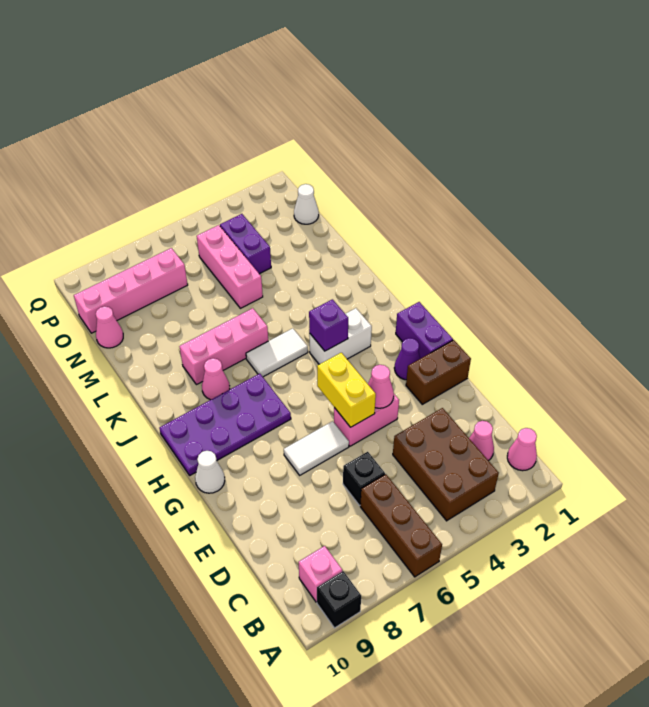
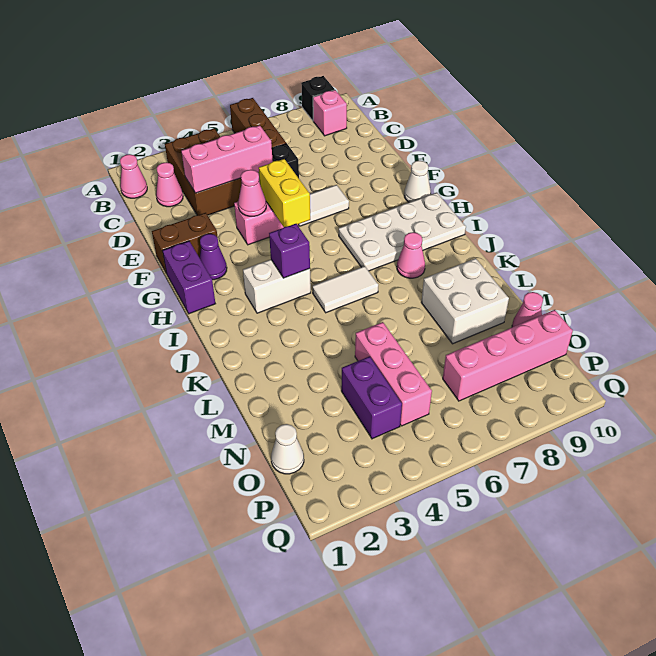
purple plate H7:I10 level 1 -> white plate H7:I10 level 1
pink brick K6:K8 level 1 -> pink brick D3:D5 level 2
none -> white brick L8:M9 level 1

